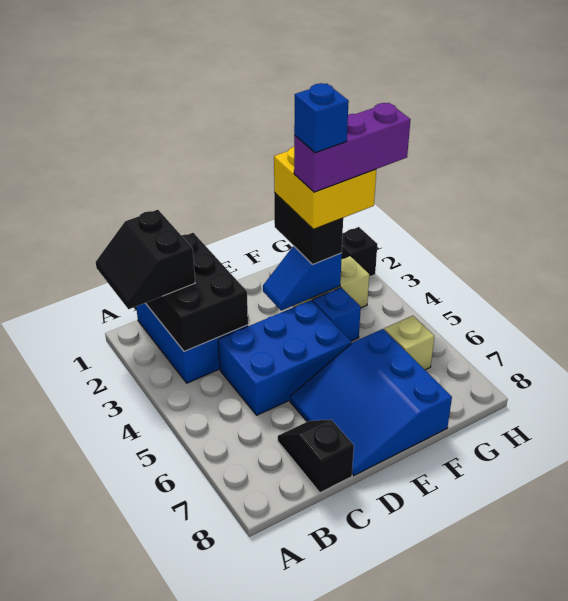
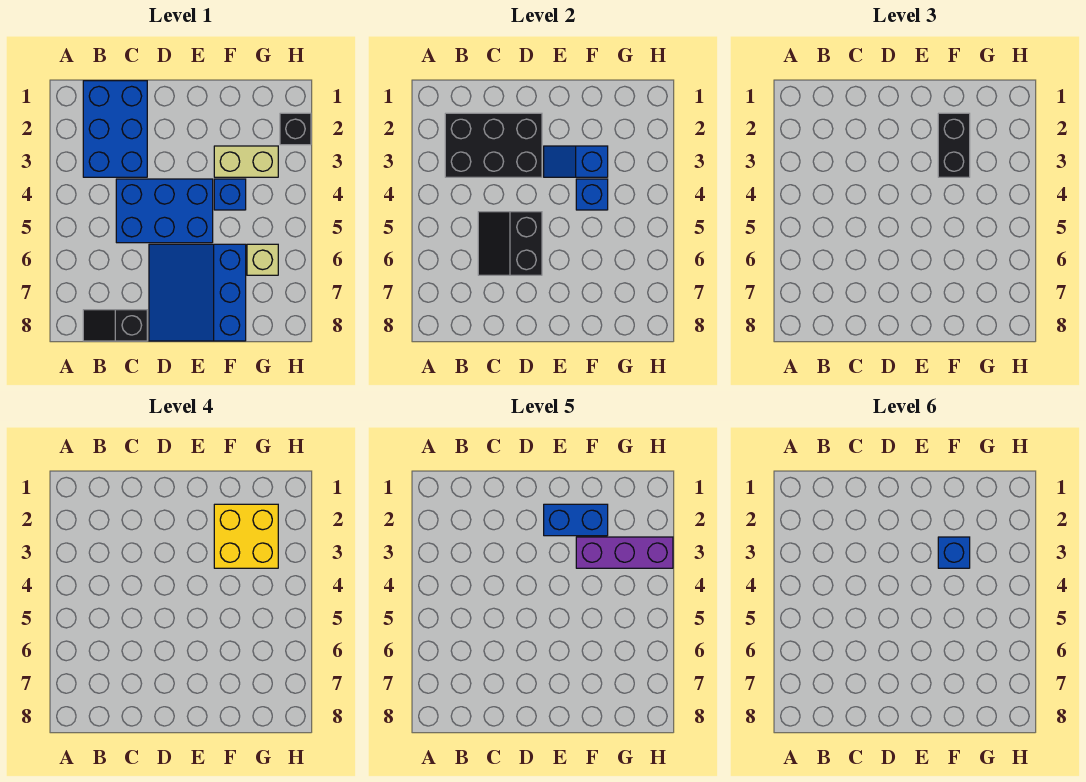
black slope A1:B2 level 3 top B -> black slope C5:D6 level 2 top D
black brick B1:C3 level 2 -> black brick B2:D3 level 2
black slope C7:C8 level 1 top 8 -> black slope B8:C8 level 1 top C
none -> blue brick E2:F2 level 5
none -> blue brick F4 level 2

